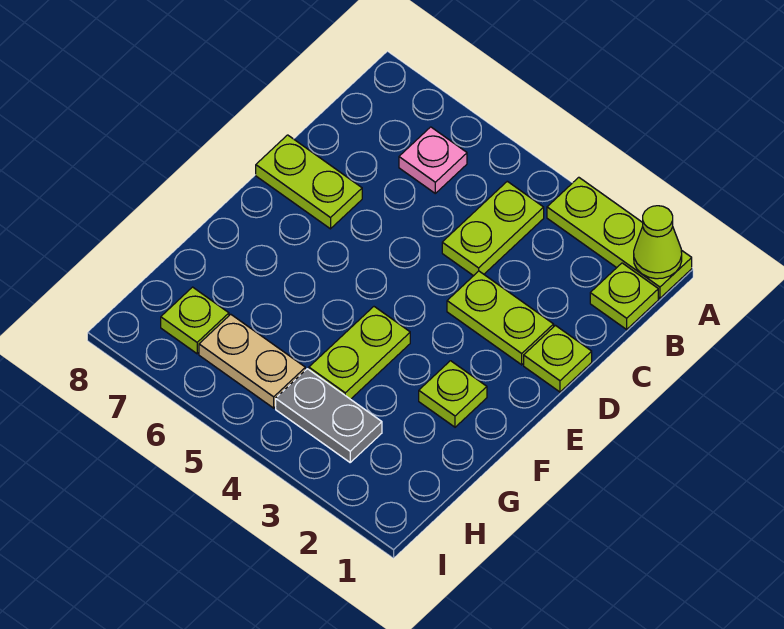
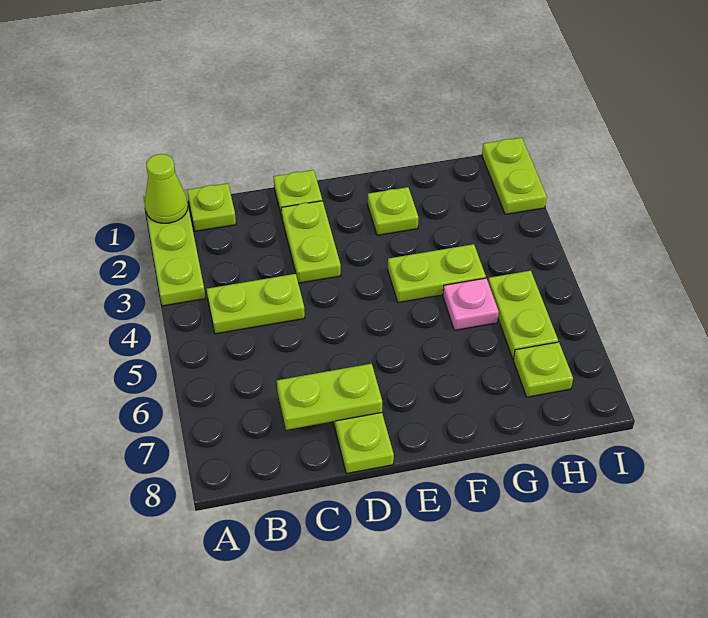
pink plate B6 level 1 -> pink plate G5 level 1
none -> lime plate C7:D7 level 2
grey plate H3:H4 level 1 -> none
tan plate H5:H6 level 1 -> lime plate H5:H6 level 1
none -> lime plate I1:I2 level 1

